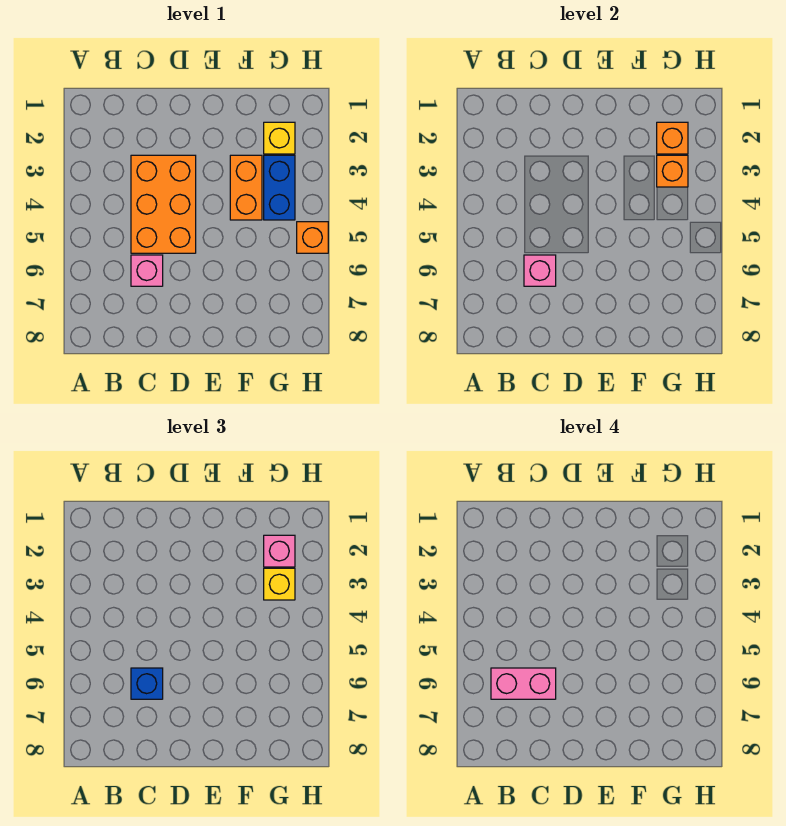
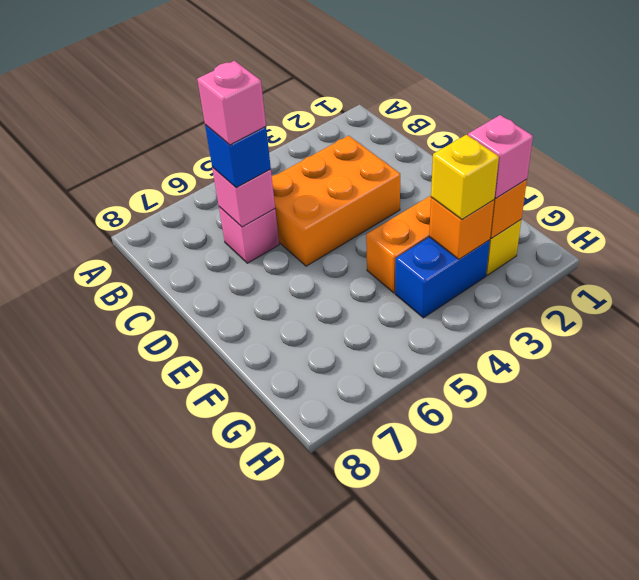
pink brick B6:C6 level 4 -> pink brick C6 level 4
orange brick H5 level 1 -> none

